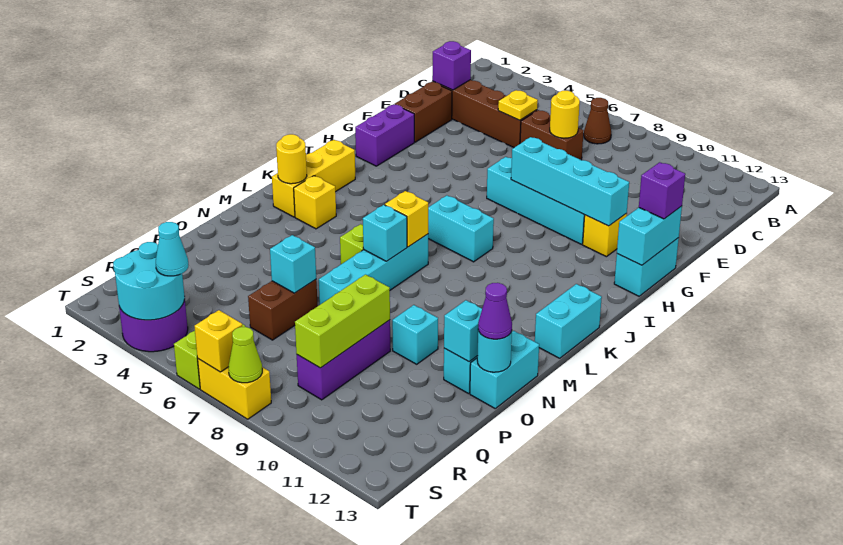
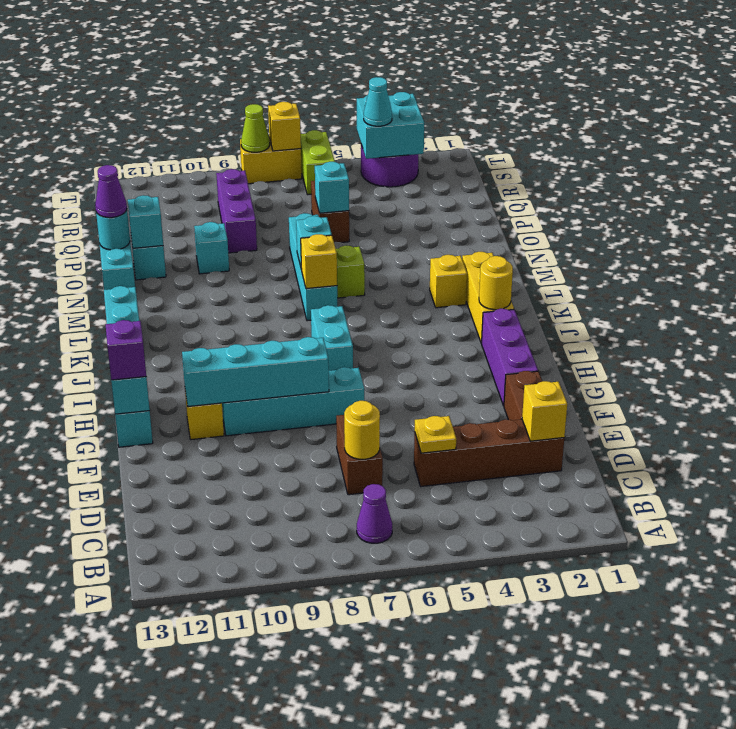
brown cone B7 level 1 -> purple cone B7 level 1
purple brick D2 level 2 -> yellow brick D2 level 2
brown brick D6:D7 level 1 -> brown brick D7:E7 level 1
purple brick G2:H2 level 1 -> purple brick G2:I2 level 1
cyan brick J7:J8 level 1 -> cyan brick I7:J7 level 1
yellow round brick L2 level 2 -> yellow round brick J2 level 2
lime brick P9:R9 level 2 -> none
cyan round brick S3:T4 level 2 -> cyan brick S3:T4 level 2

